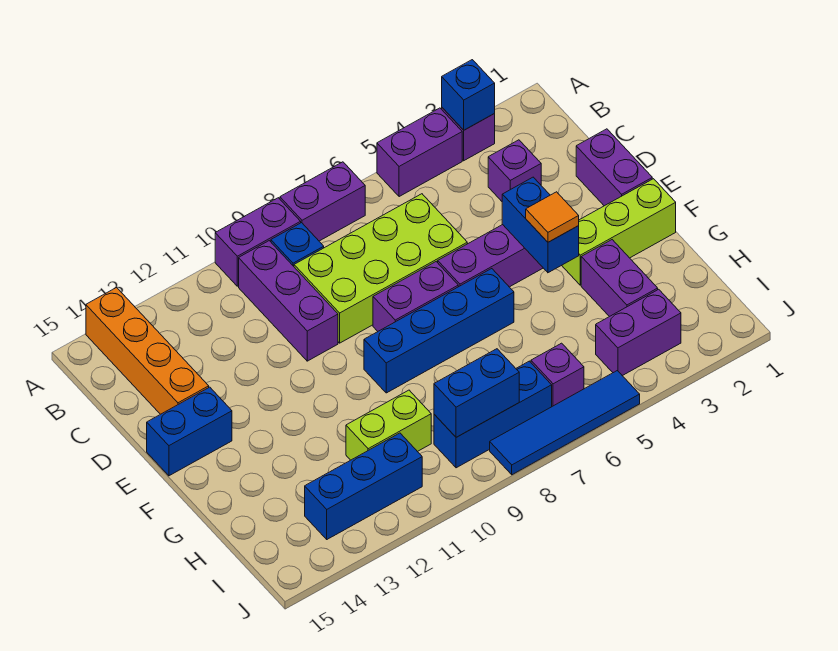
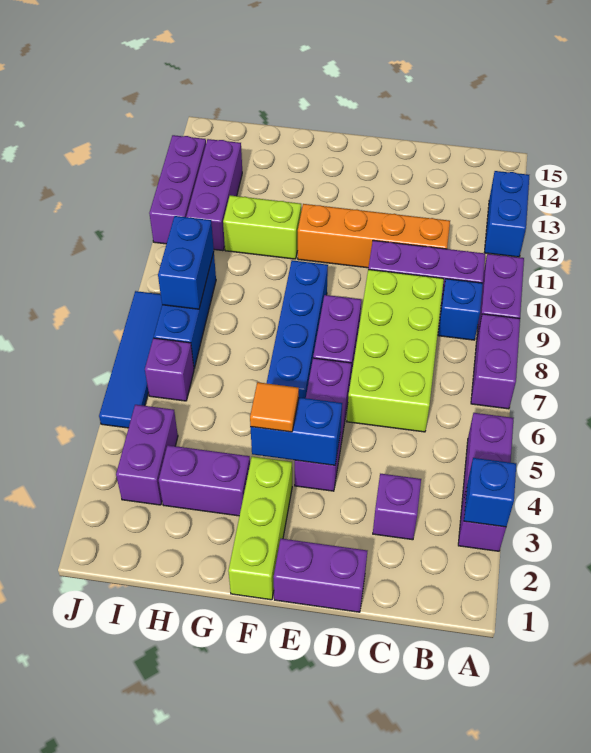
orange brick A14:D14 level 1 -> orange brick C11:F11 level 1
blue brick E14:E15 level 1 -> blue brick A12:A13 level 1
lime brick H10:H11 level 1 -> lime brick G11:H11 level 1
blue brick I11:I13 level 1 -> purple brick I11:I13 level 1
none -> purple brick J11:J13 level 1

